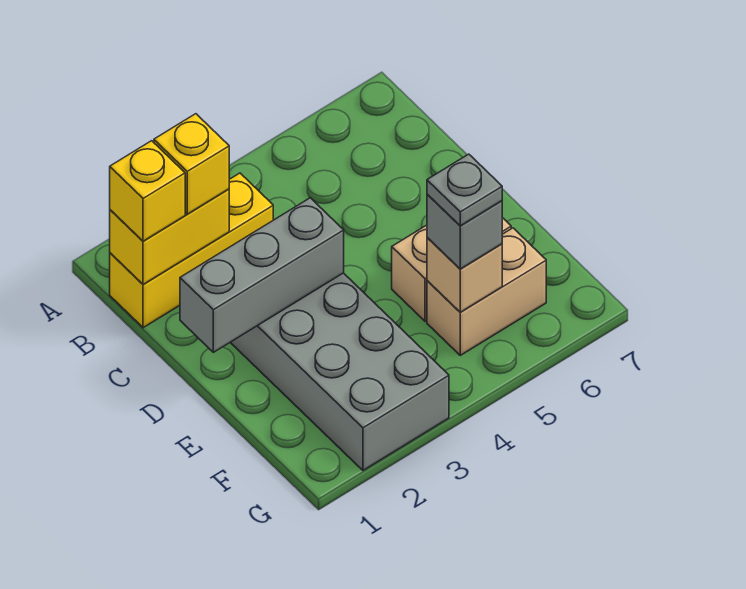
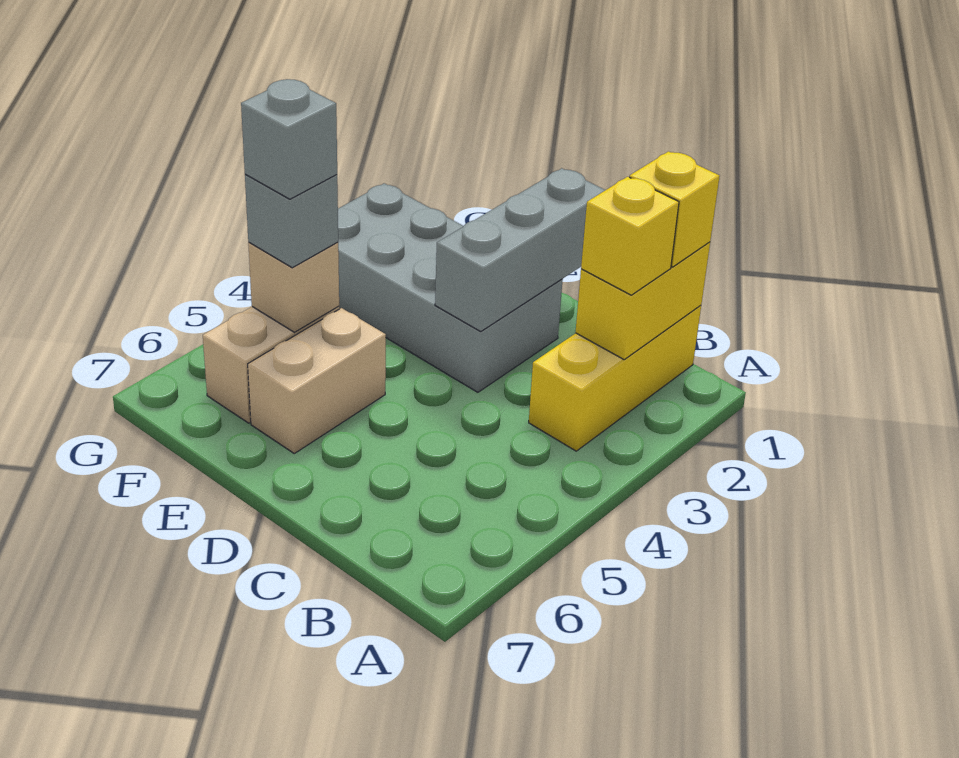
grey plate F5 level 4 -> grey brick F5 level 4

